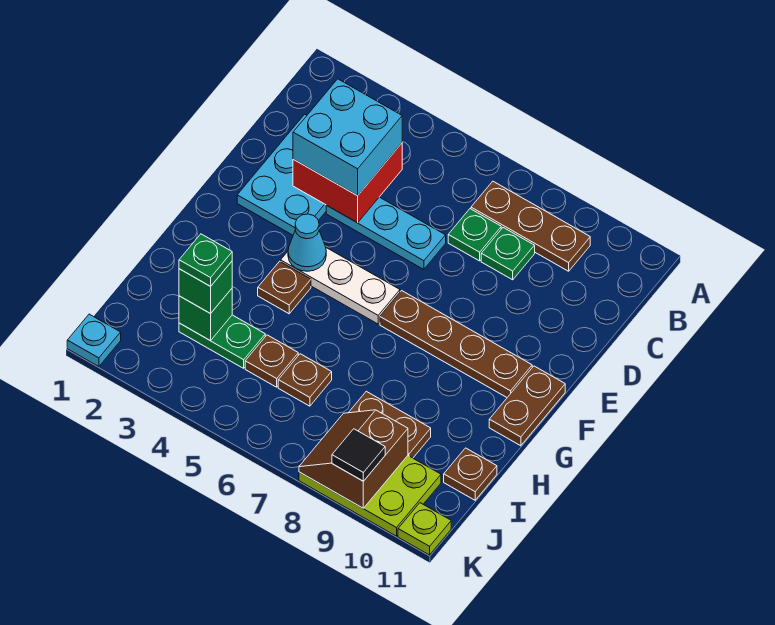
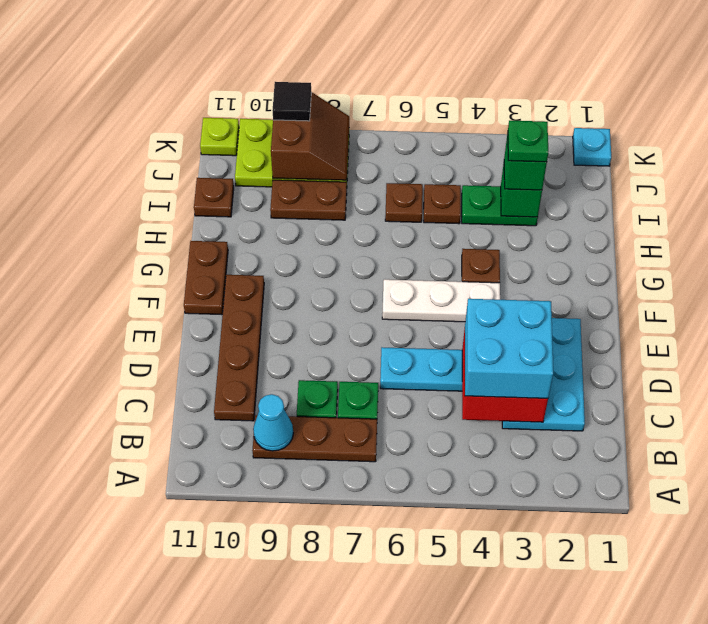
cyan cone F4 level 2 -> cyan cone B9 level 2
brown plate F7:F10 level 1 -> brown plate C10:F10 level 1

